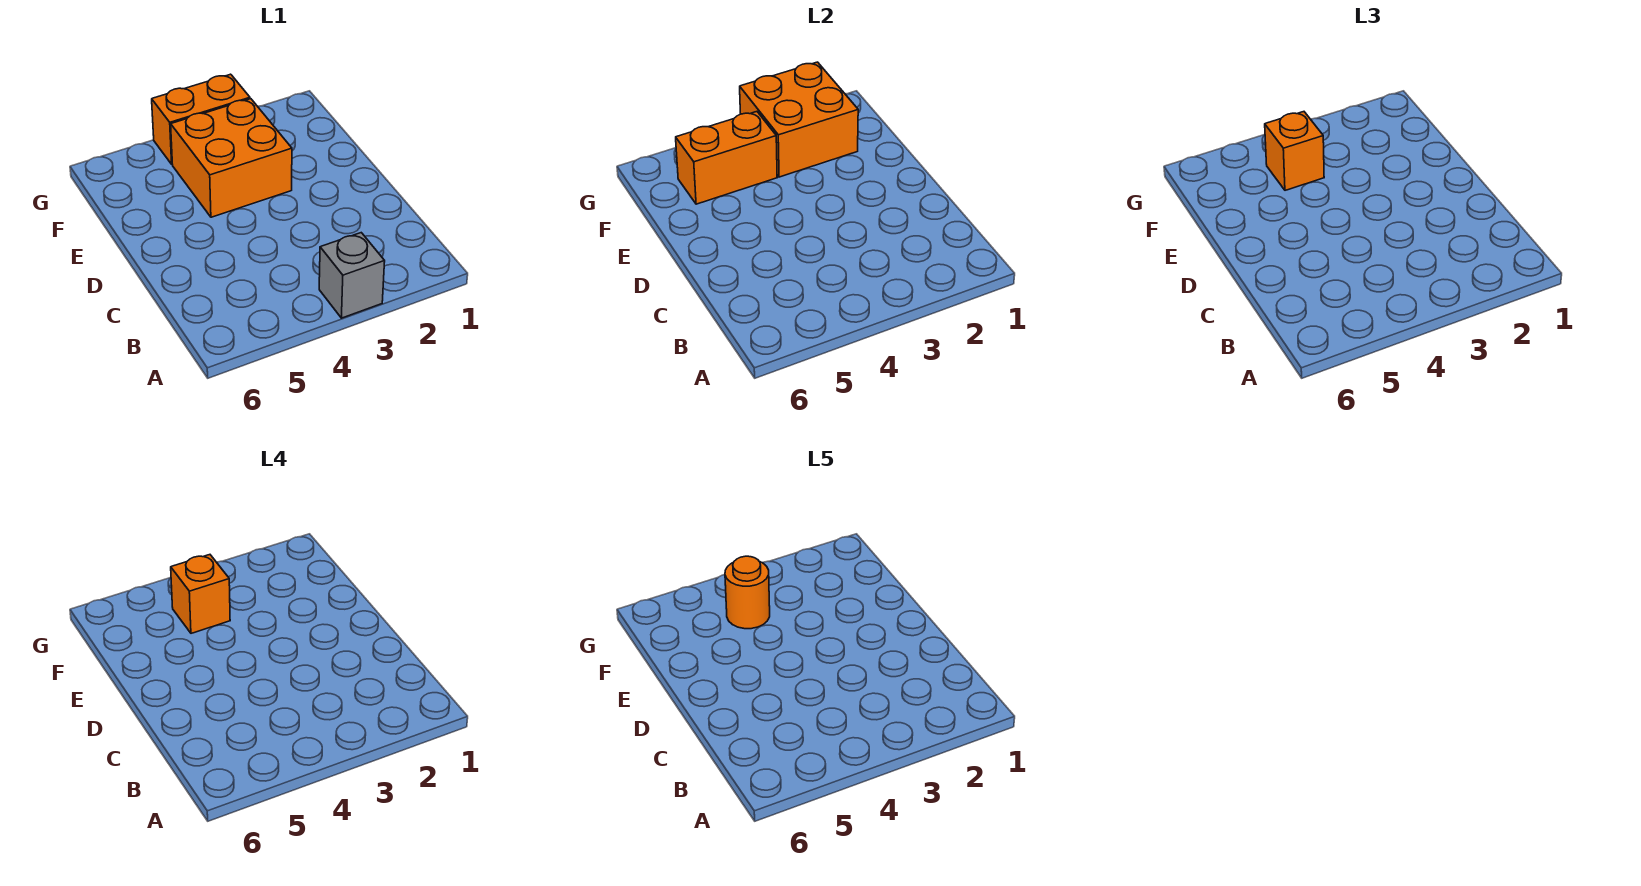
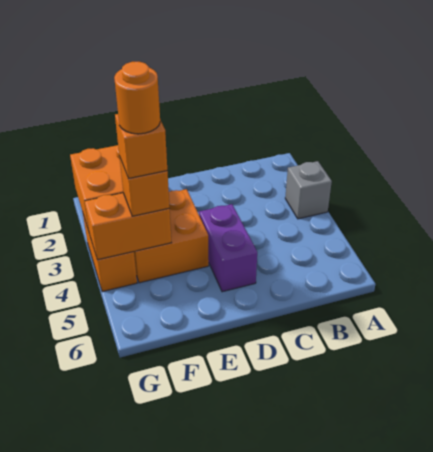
none -> purple brick D4:D5 level 1
orange brick F4:F5 level 2 -> orange brick F4:G4 level 2

